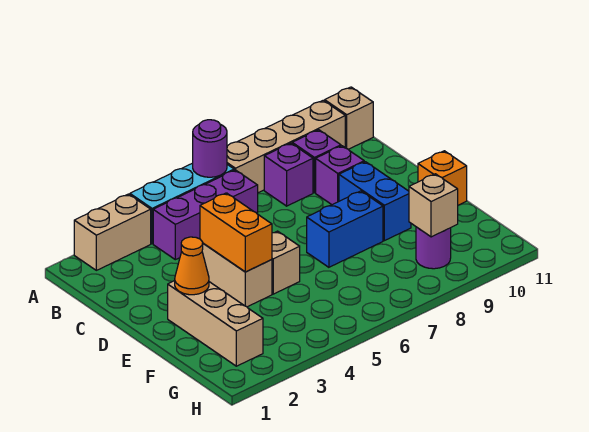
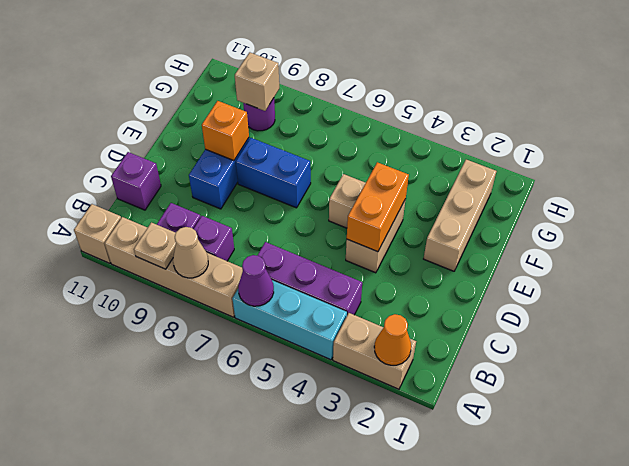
purple round brick A6 level 2 -> purple cone A6 level 2
none -> tan cone A8 level 2
none -> tan plate A9 level 2
purple brick C9 level 1 -> purple brick C11 level 1
orange cone E2 level 2 -> orange cone A2 level 2
orange brick E11 level 1 -> orange brick E9 level 2

